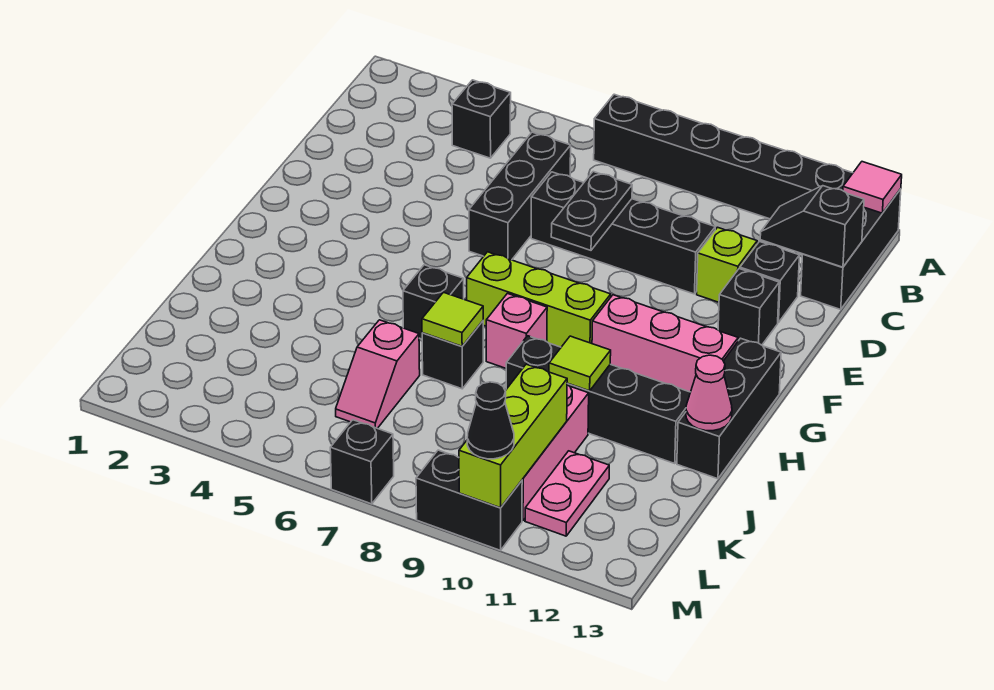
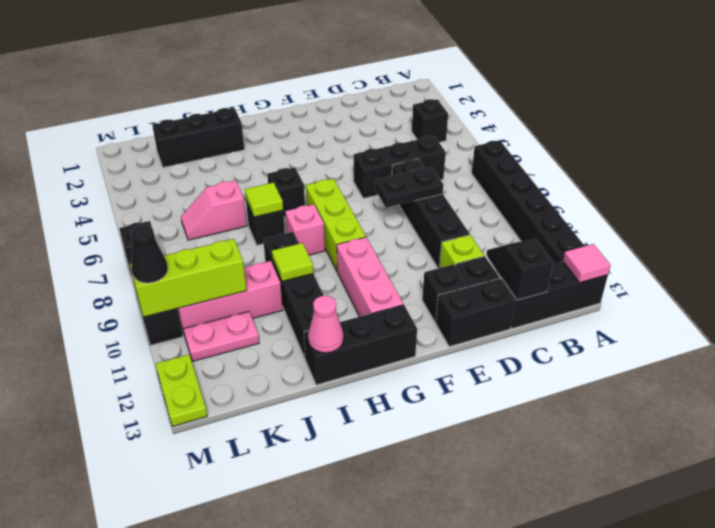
none -> black brick D13:E13 level 1
none -> black brick I2:K2 level 1
none -> lime plate M12:M13 level 1

